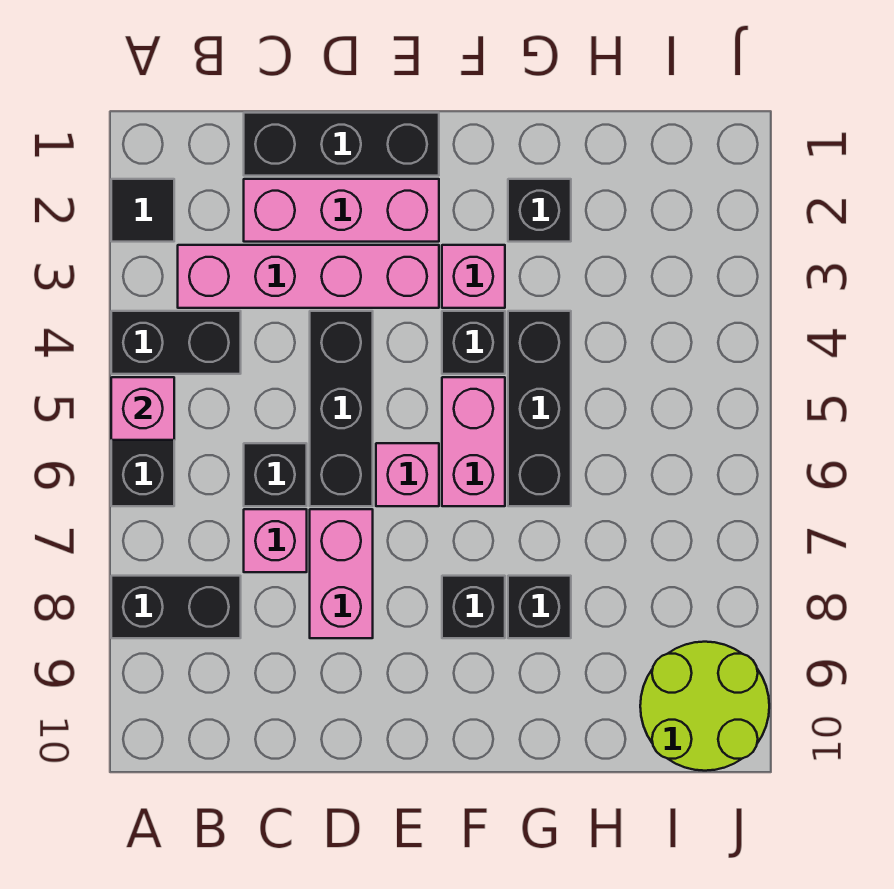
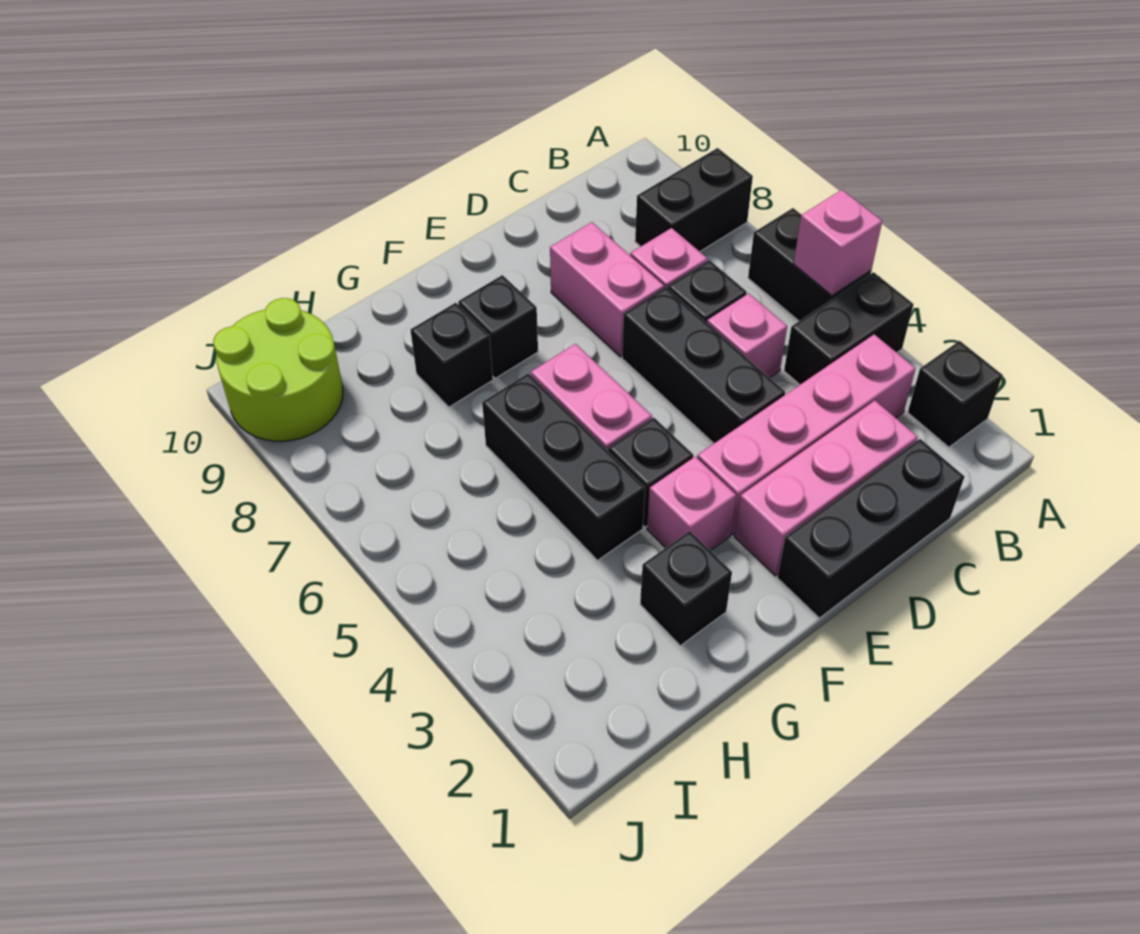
black tile A2 level 1 -> black brick A2 level 1
pink brick E6 level 1 -> pink brick C5 level 1

